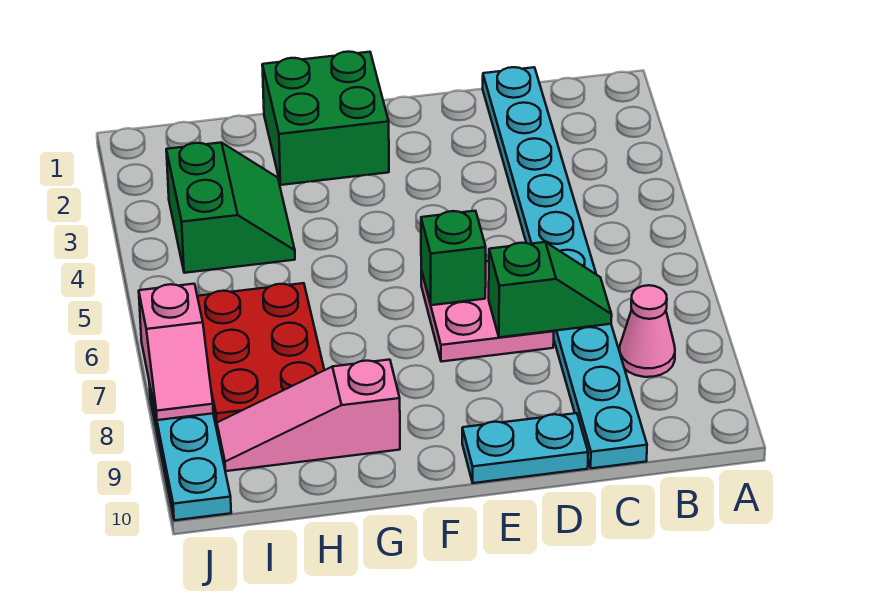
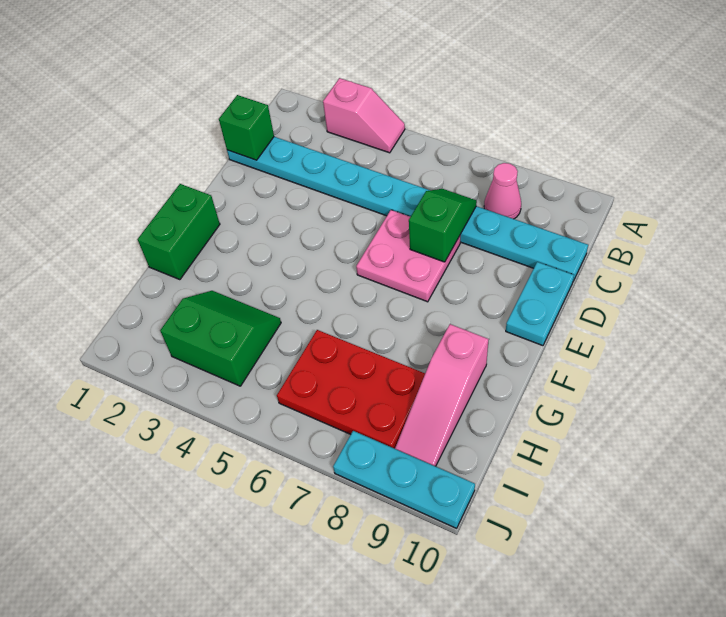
green brick E6 level 2 -> green brick C1 level 2
green brick F1:G2 level 1 -> green brick F1:G1 level 1
pink slope J7:J8 level 2 top 7 -> pink slope A3:A4 level 1 top 3

